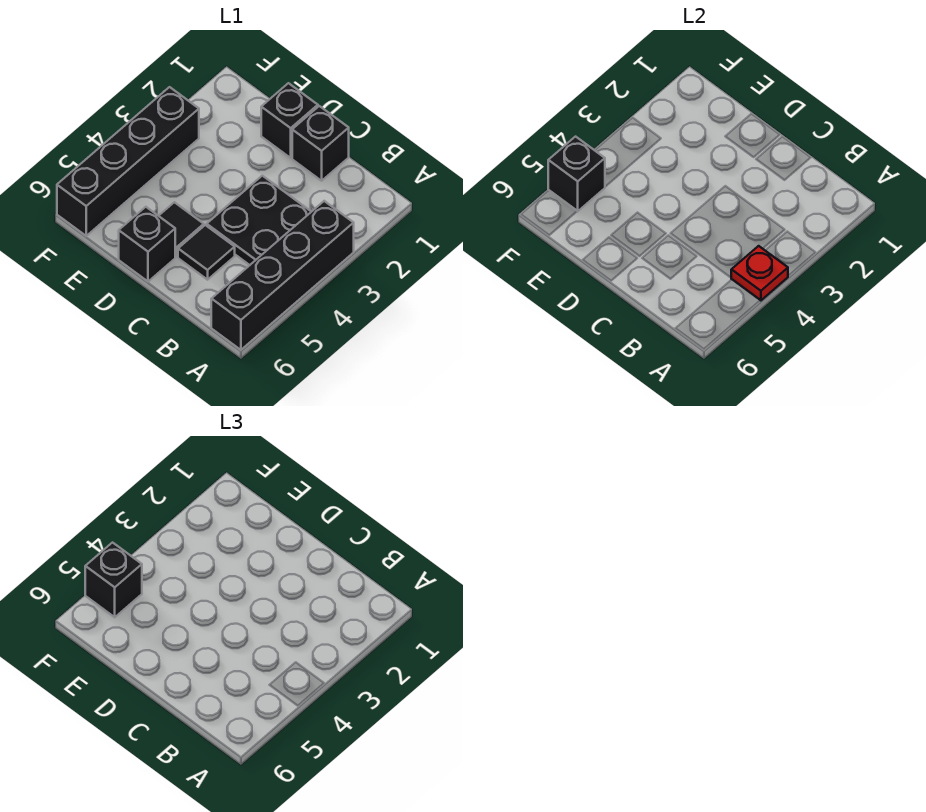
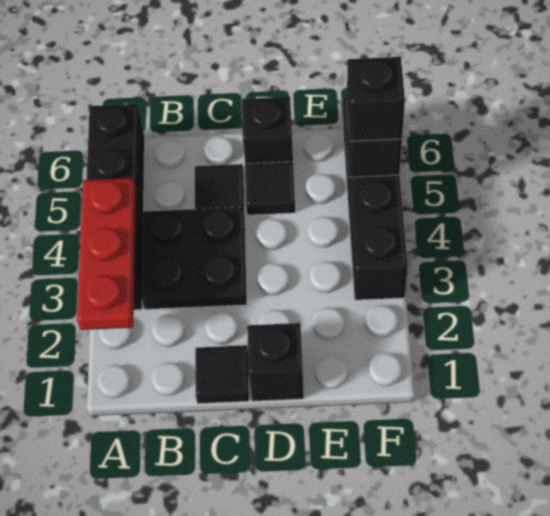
red plate A4 level 2 -> red plate A2:A4 level 2
black brick C1 level 1 -> black tile C1 level 1

